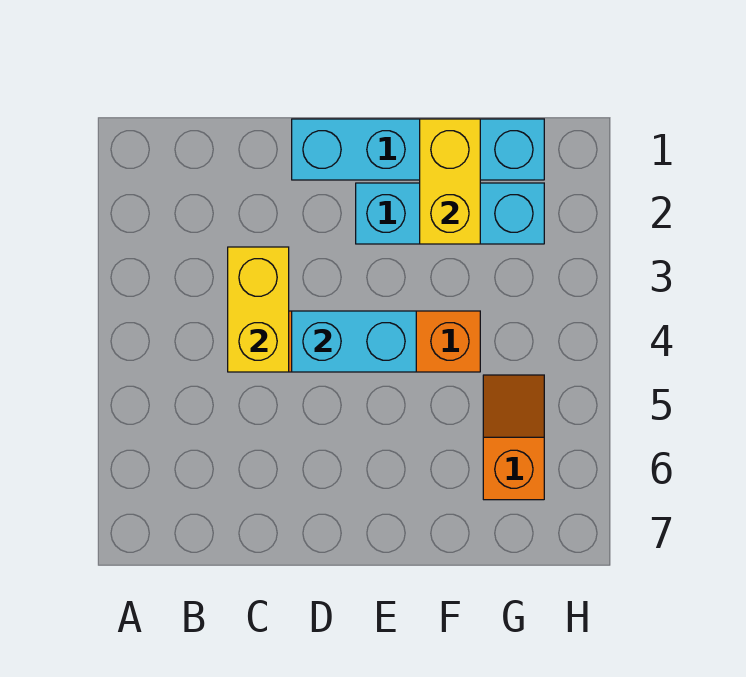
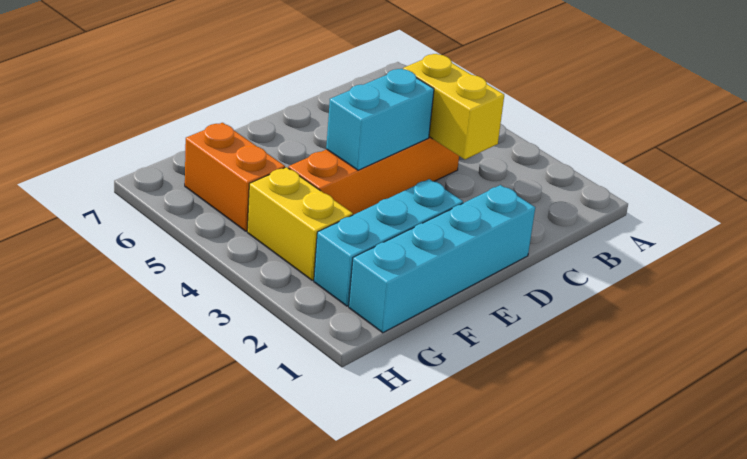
yellow brick F1:F2 level 2 -> yellow brick G3:G4 level 1
orange slope G5:G6 level 1 top 6 -> orange brick G5:G6 level 1

